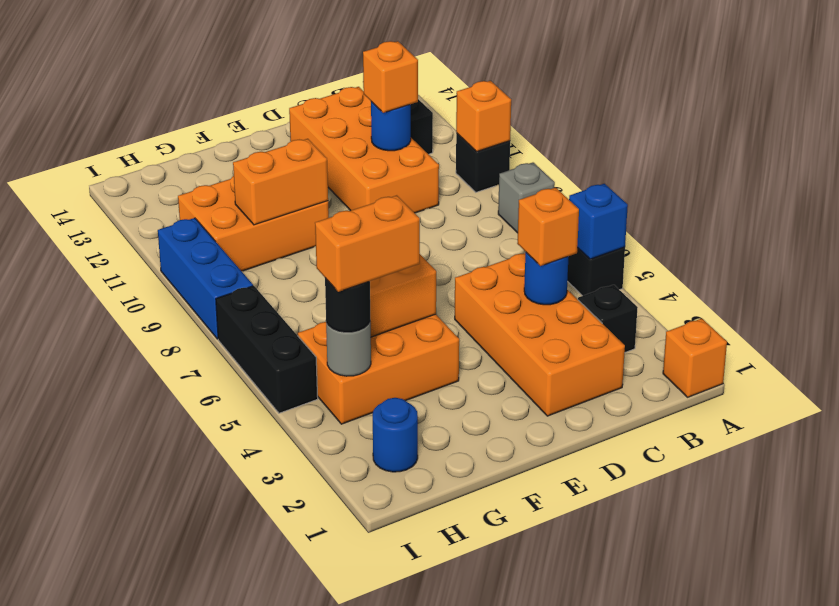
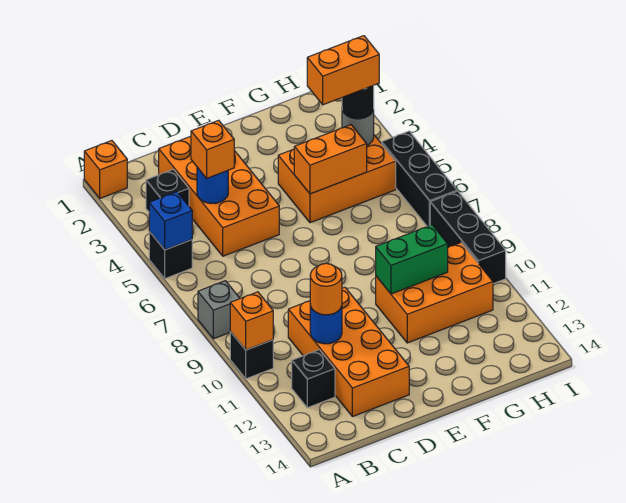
orange brick C11 level 3 -> orange round brick C11 level 3
orange brick F10:G10 level 2 -> green brick F10:G10 level 2
blue round brick H2 level 1 -> none
blue brick I8:I10 level 1 -> black brick I8:I10 level 1

